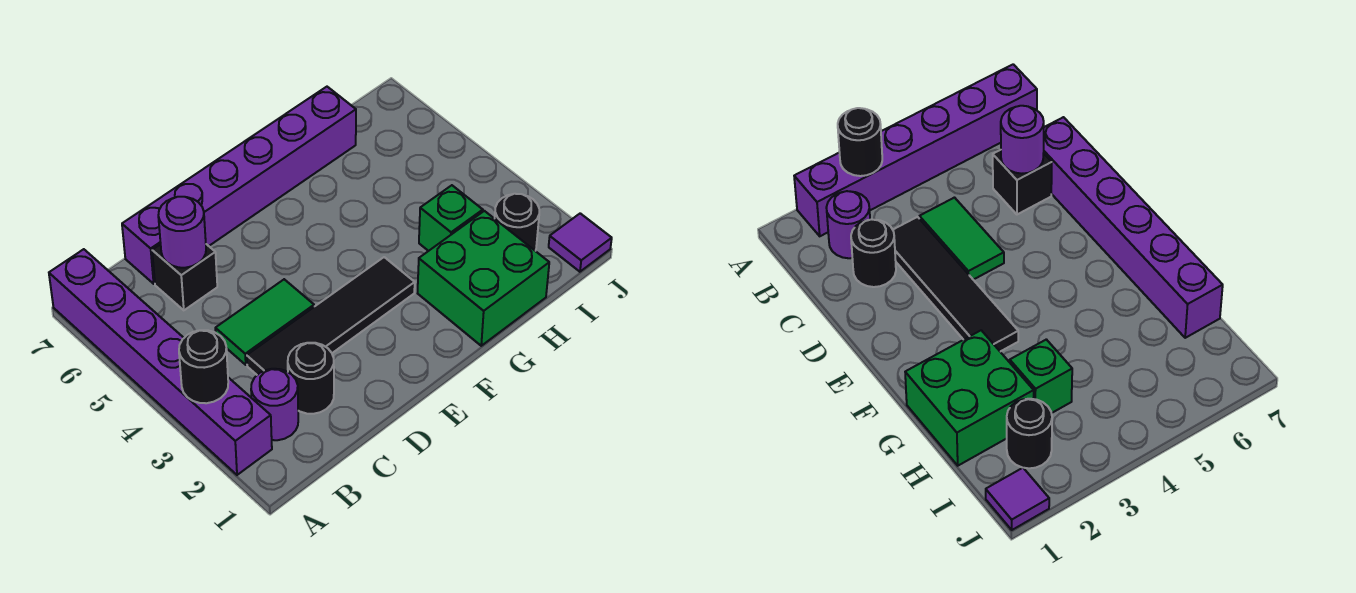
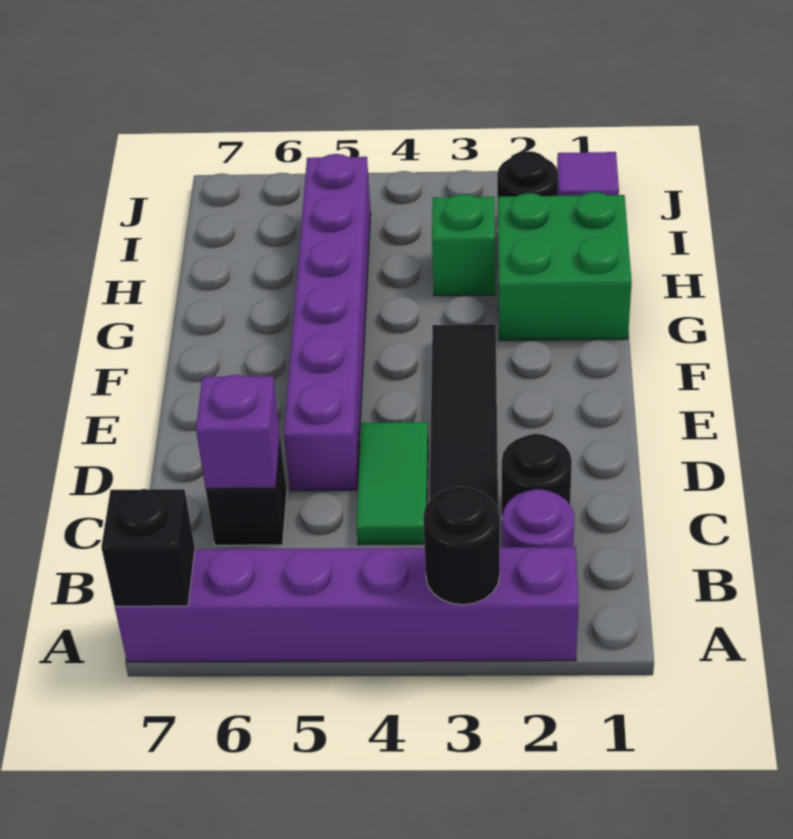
none -> black brick A7 level 2
purple round brick C6 level 2 -> purple brick C6 level 2
purple brick C7:H7 level 1 -> purple brick D5:I5 level 1

